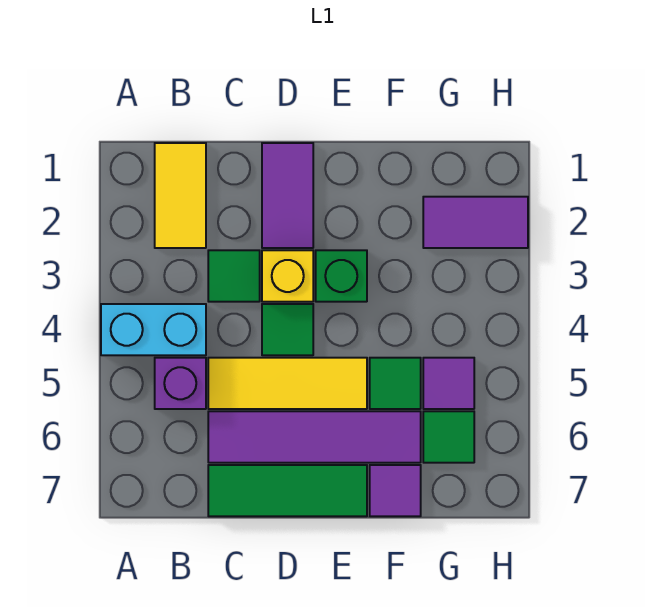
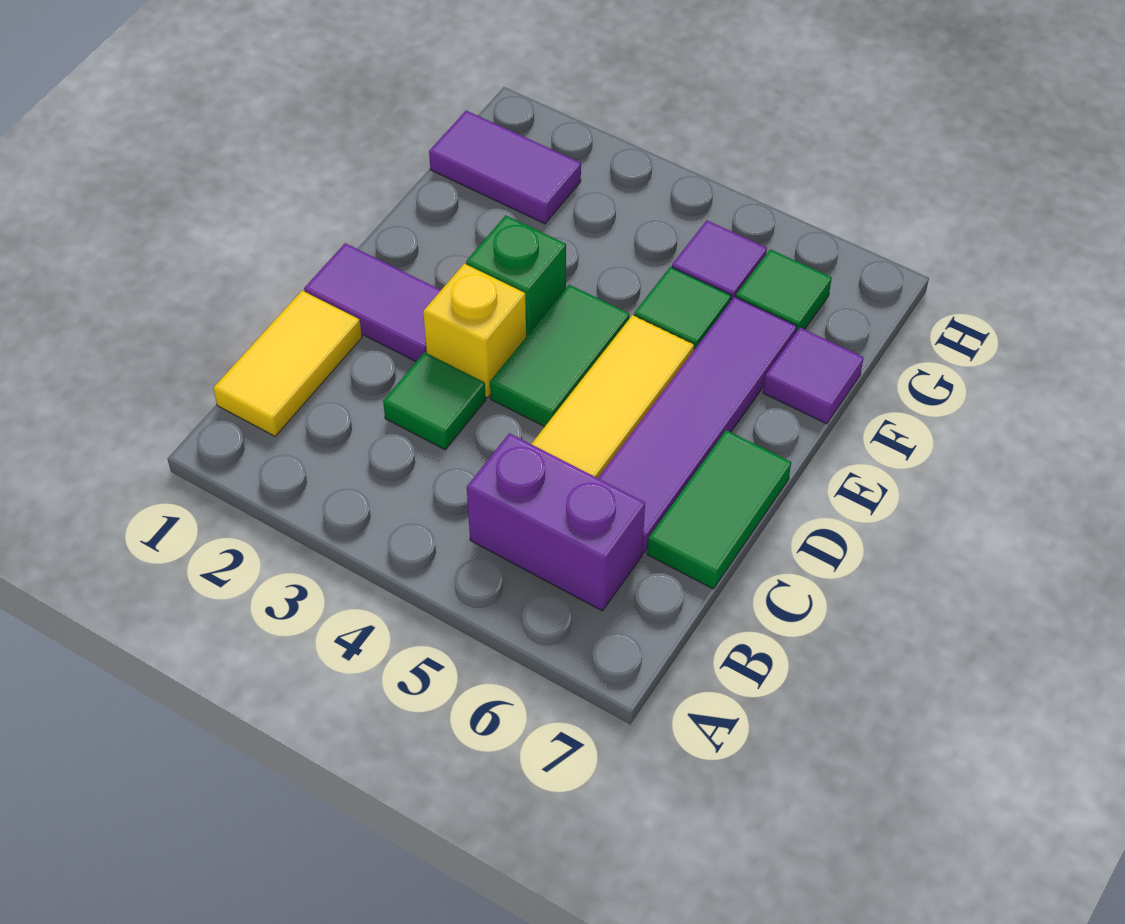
cyan brick A4:B4 level 1 -> none
yellow tile B1:B2 level 1 -> yellow tile B1:C1 level 1
purple brick B5 level 1 -> purple brick B5:B6 level 1
green tile C7:E7 level 1 -> green tile C7:D7 level 1
green tile D4 level 1 -> green tile D4:E4 level 1
purple tile G2:H2 level 1 -> purple tile G1:G2 level 1

